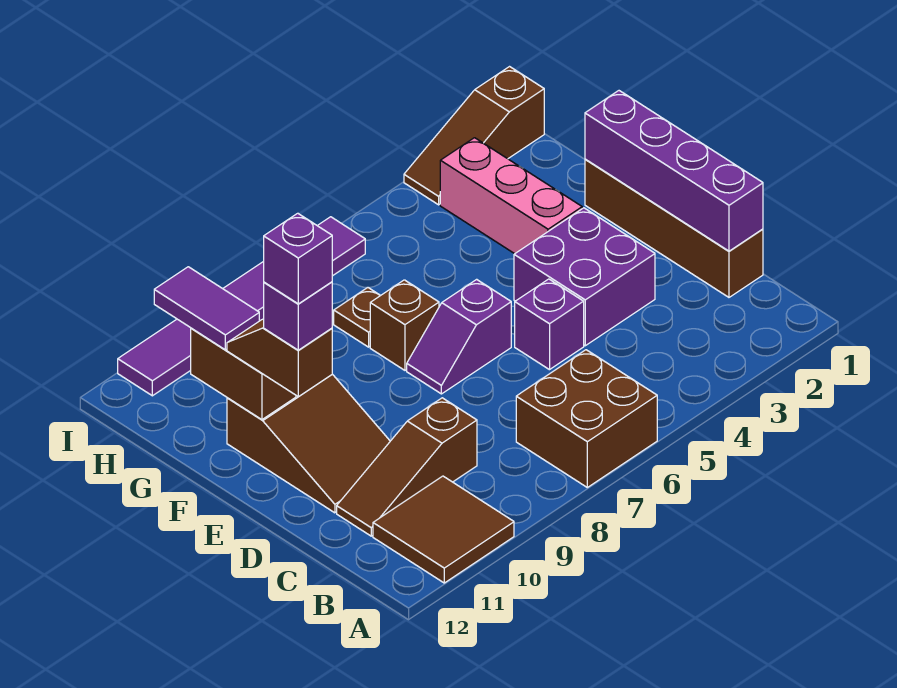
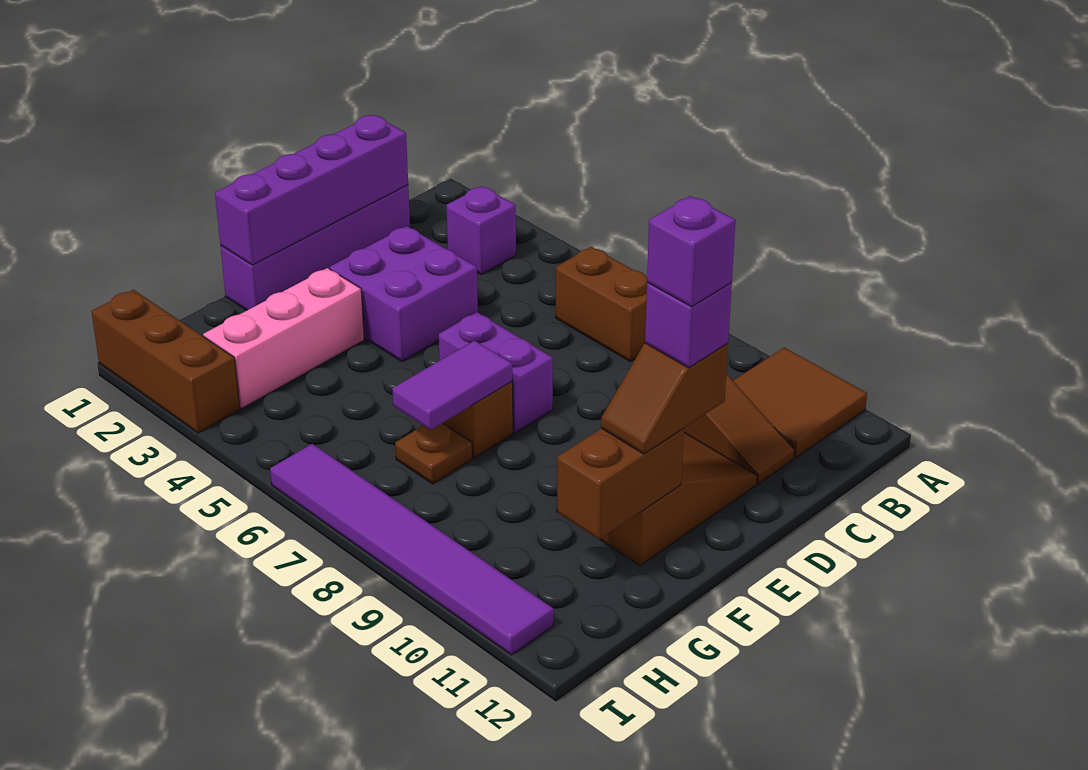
brown brick A6:B7 level 1 -> brown brick B6:B7 level 1
brown brick C1:F1 level 1 -> purple brick C1:F1 level 1
purple brick D5 level 1 -> purple brick B3 level 1
purple slope E6:E7 level 1 top 6 -> purple brick E6:E7 level 1
purple tile G11:H11 level 3 -> purple tile F7:G7 level 2
brown slope I1:I3 level 1 top 1 -> brown brick I1:I3 level 1

